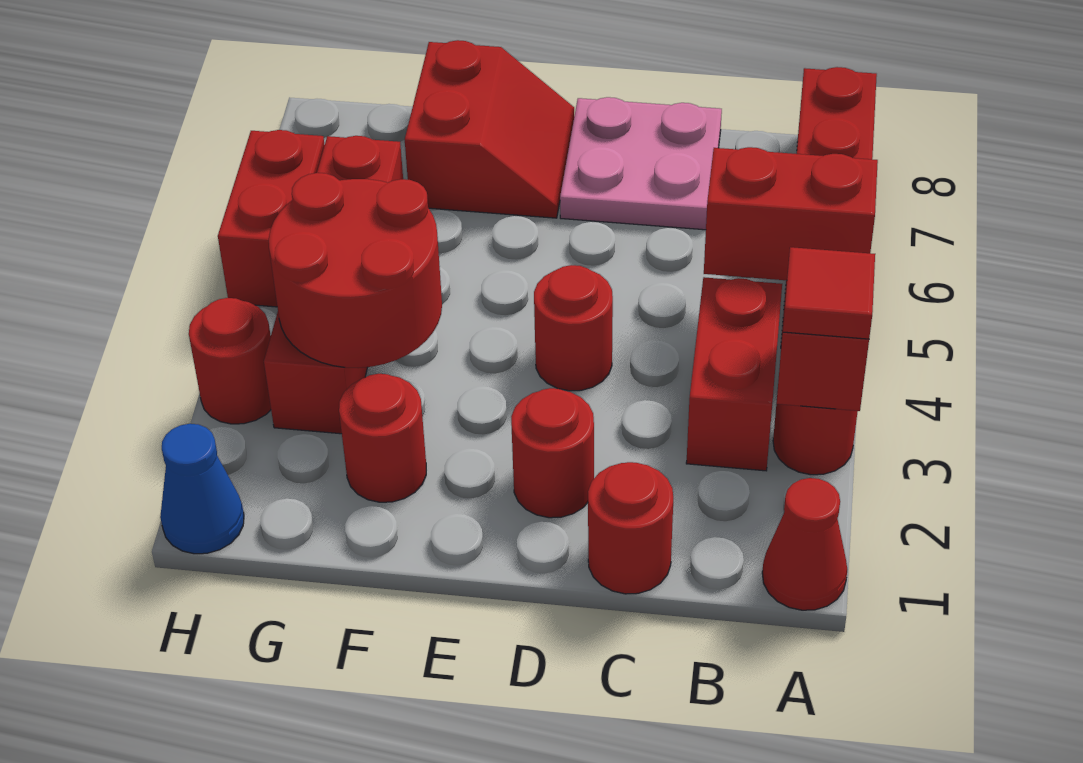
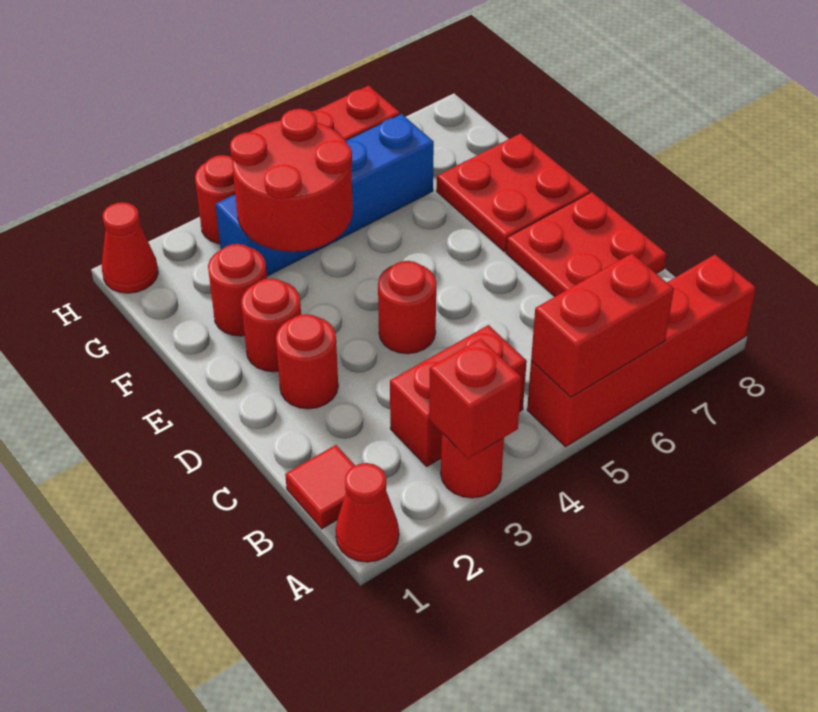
red tile A3 level 3 -> red tile B1 level 1
red brick A5:B5 level 2 -> red brick A5:A6 level 2
red round brick C1 level 1 -> red round brick E2 level 1
pink plate C7:D8 level 1 -> red plate C7:D8 level 1
red slope E7:F8 level 1 top F -> red plate E7:F8 level 1
red brick G3:G6 level 1 -> blue brick G3:G6 level 1
blue cone H1 level 1 -> red cone H1 level 1

